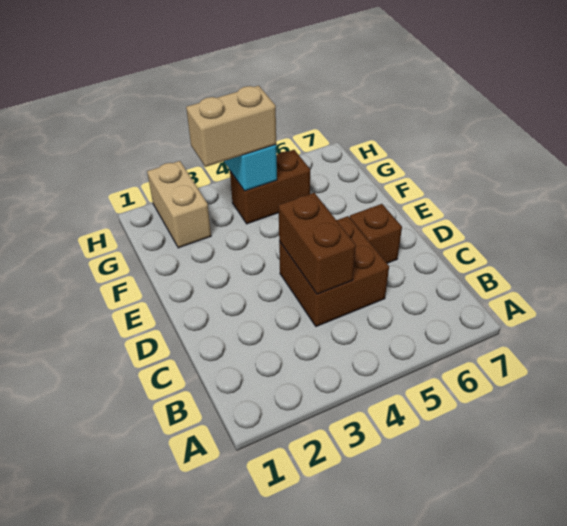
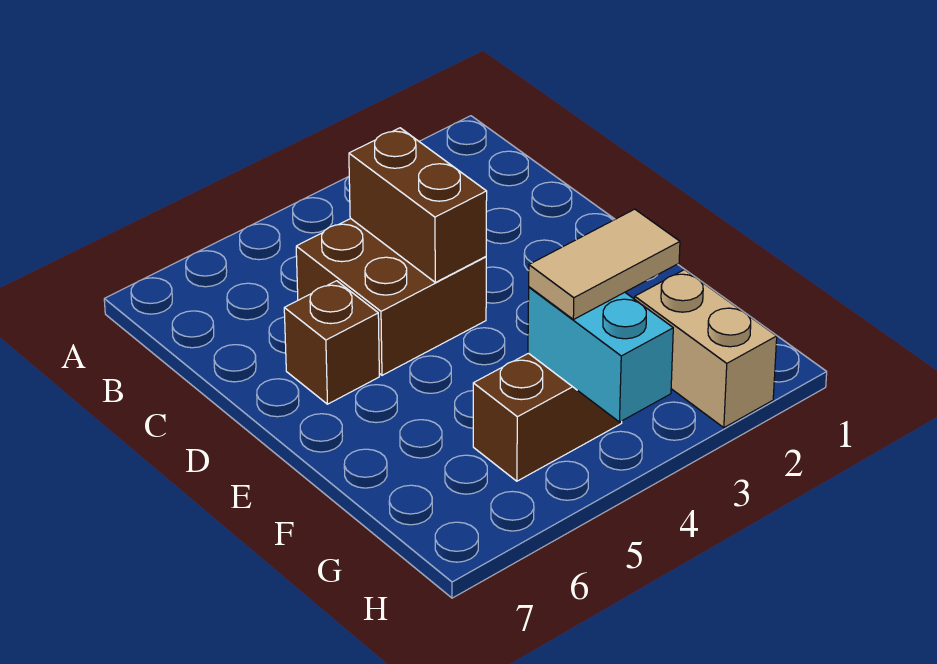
tan brick G3:G4 level 3 -> tan tile G3:G4 level 3

